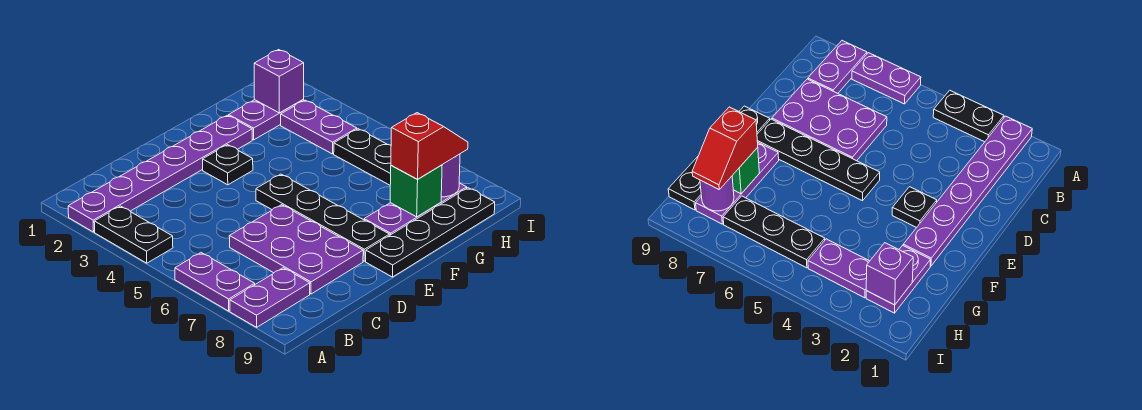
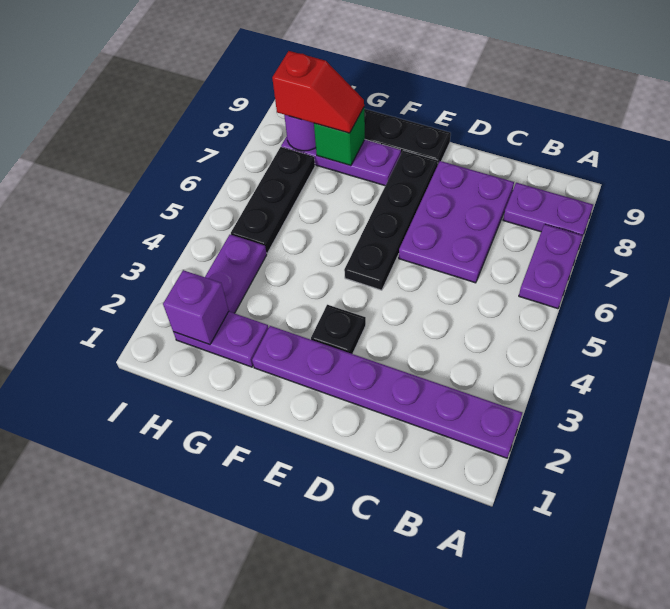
black plate A3:A4 level 1 -> none
red slope G8:H8 level 3 top G -> red slope G8:H8 level 3 top H

